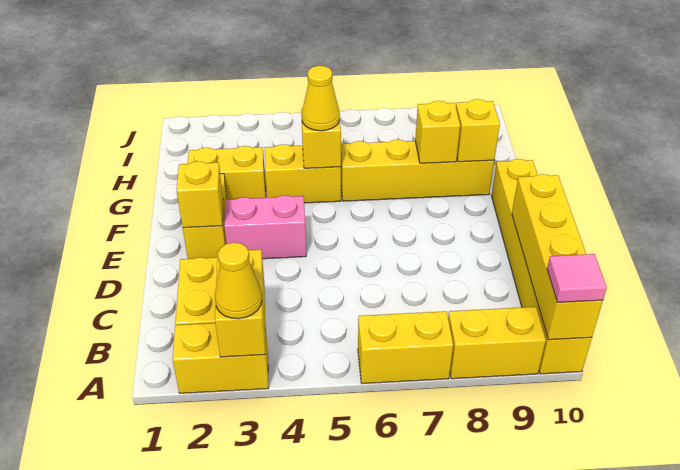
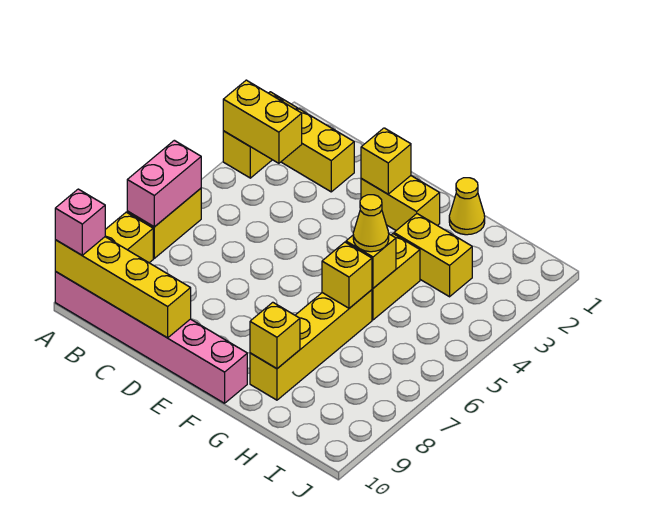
yellow cone A3 level 3 -> yellow cone G1 level 1
yellow brick A10:F10 level 1 -> pink brick A10:F10 level 1
pink tile A10 level 3 -> pink brick A10 level 3
pink brick E3:E4 level 1 -> pink brick A6:A7 level 2
yellow brick G2:G3 level 1 -> yellow brick G3:H3 level 1
yellow brick G8 level 2 -> yellow brick G6 level 2

